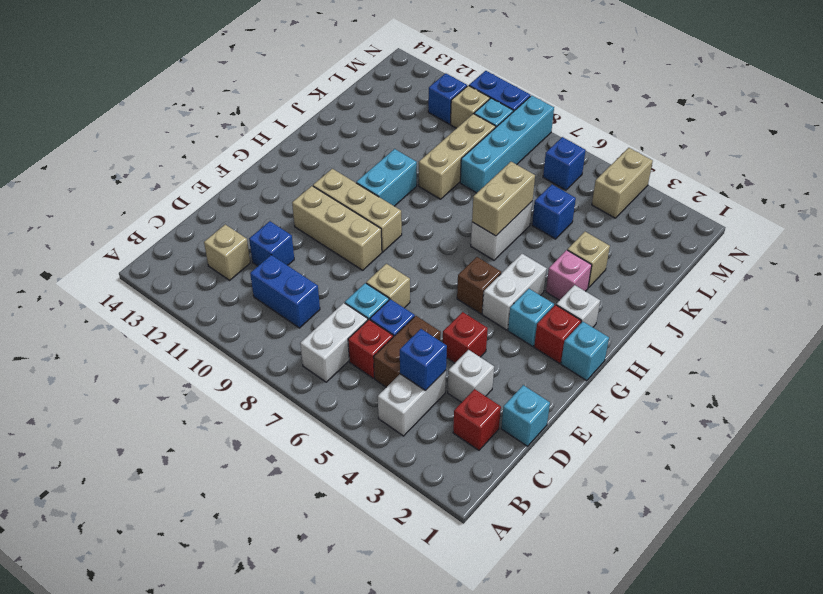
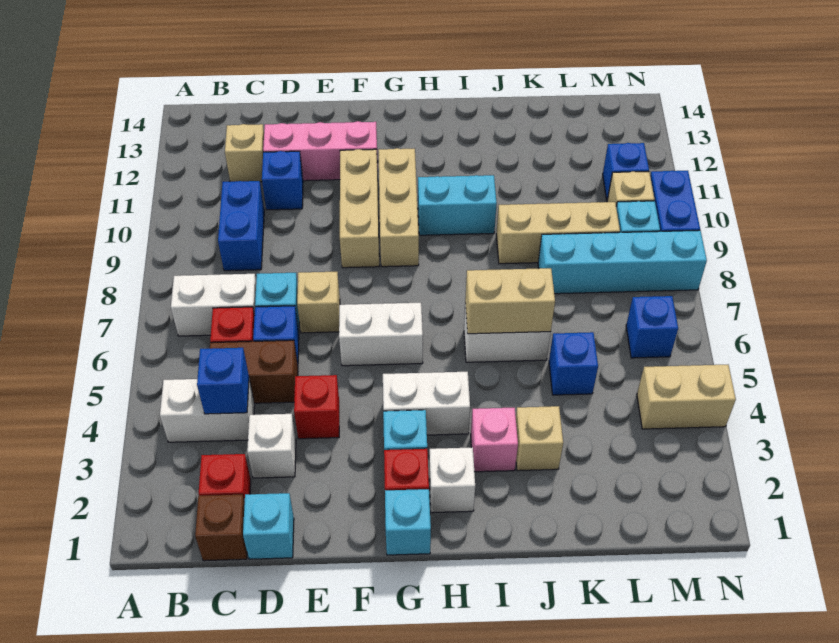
none -> pink brick D12:F12 level 1
none -> white brick F6:G6 level 1
brown brick G5 level 1 -> brown brick C1 level 1

